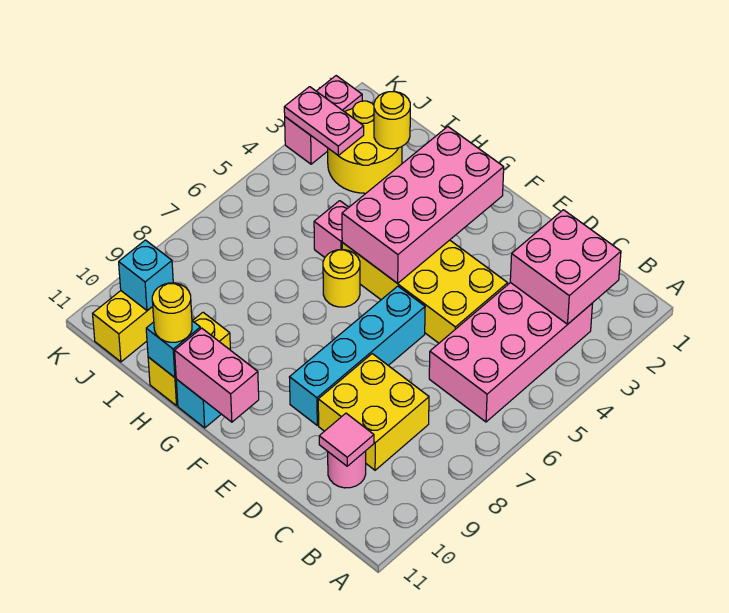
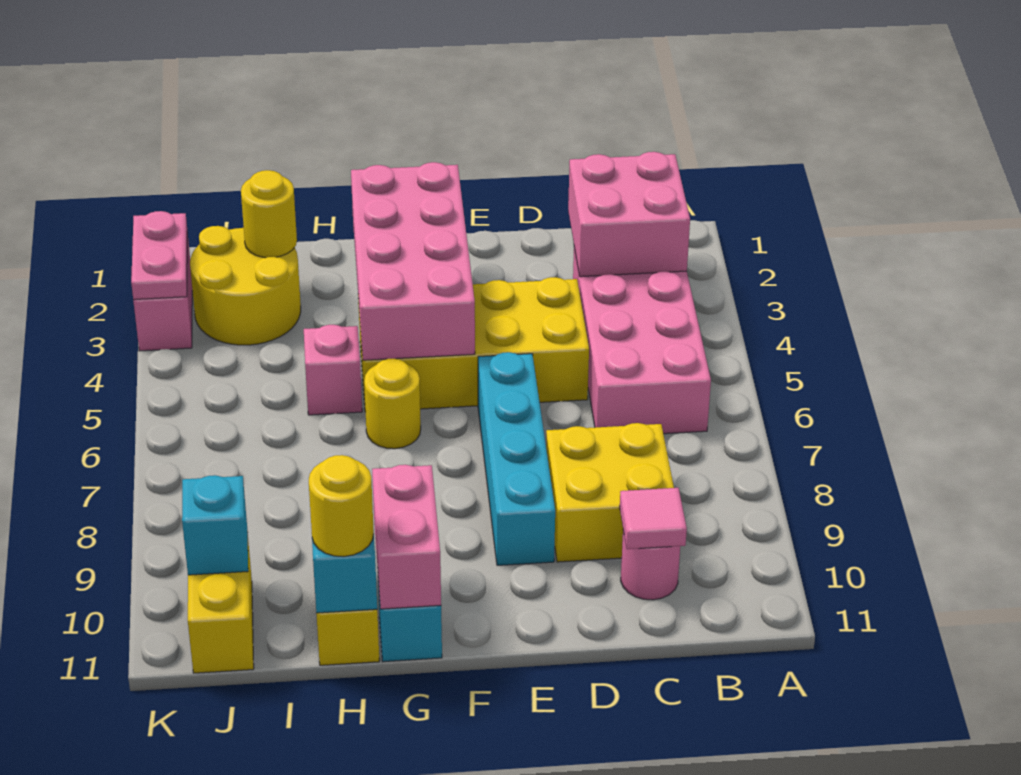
pink brick F11:G11 level 2 -> pink brick G10:G11 level 2
pink plate J3:K3 level 2 -> pink plate K2:K3 level 2

